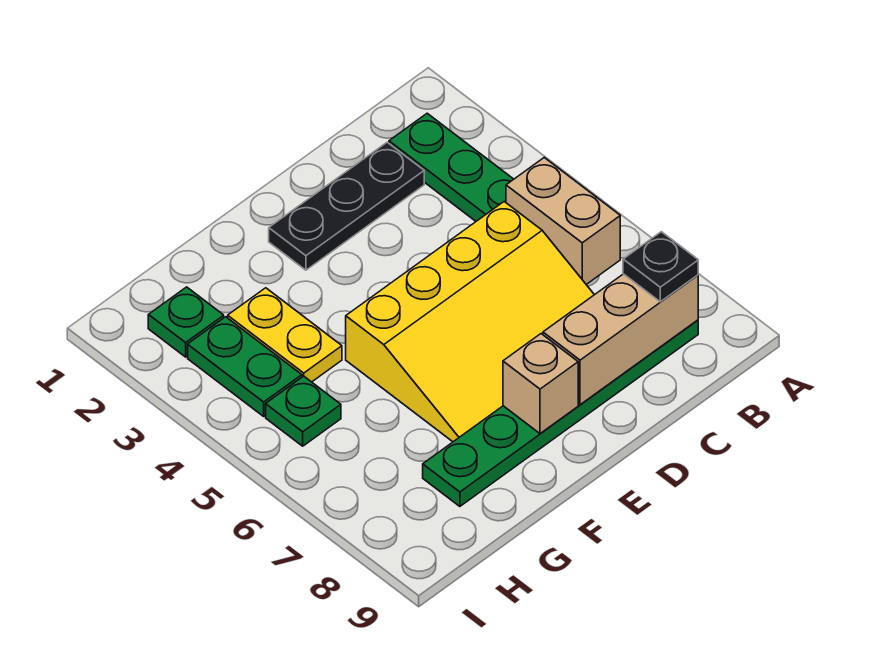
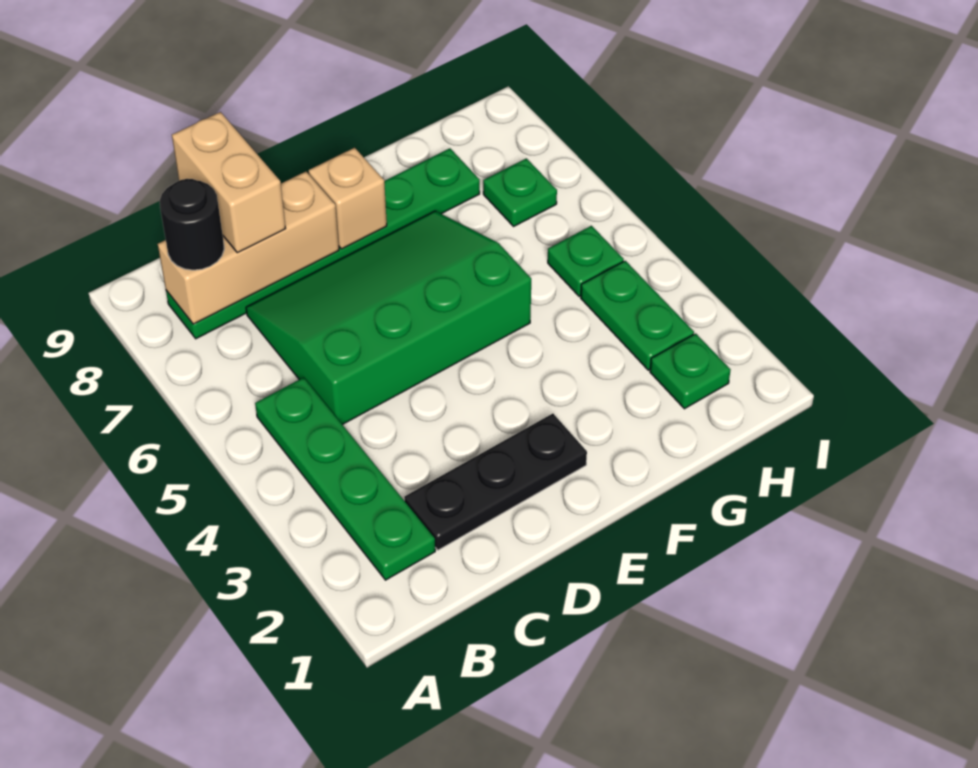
tan brick B5:B6 level 2 -> tan brick C8:C9 level 3
black plate B8 level 3 -> black round brick B8 level 3
yellow slope C5:F7 level 1 top 5 -> green slope C5:F7 level 1 top 5
yellow plate G3:G4 level 1 -> none
none -> green plate H7 level 1

